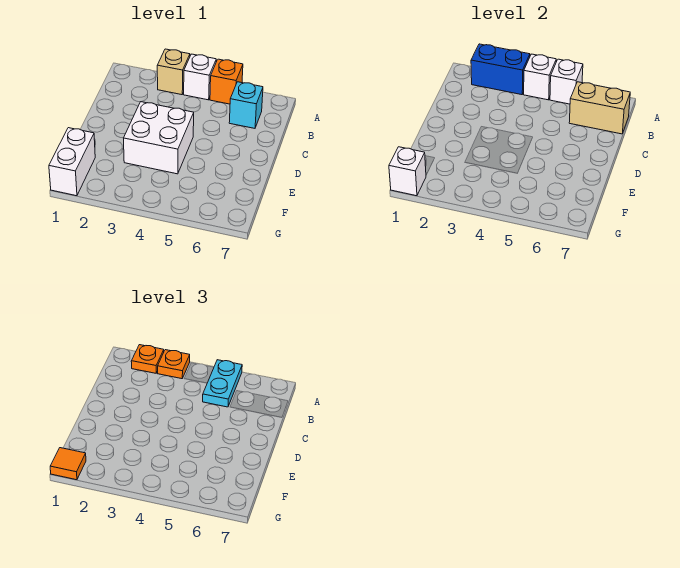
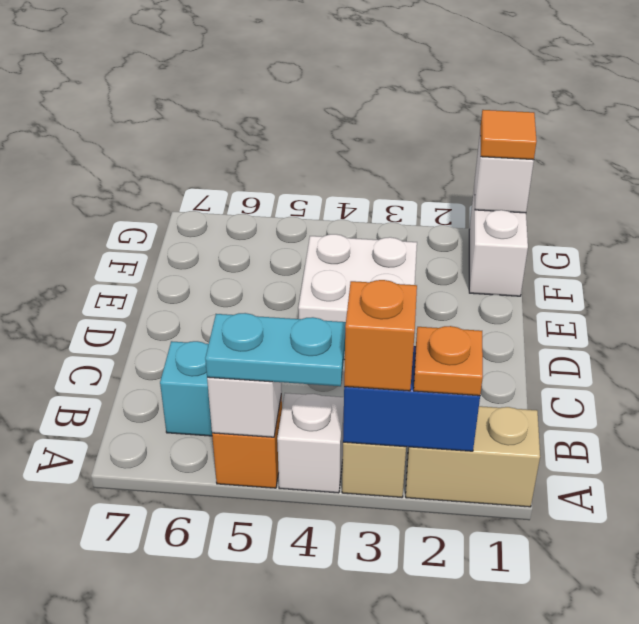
orange plate A3 level 3 -> orange brick A3 level 3
white brick A4 level 2 -> none
cyan plate A5:B5 level 3 -> cyan plate A4:A5 level 3
tan brick B6:B7 level 2 -> tan brick A1:A2 level 1

